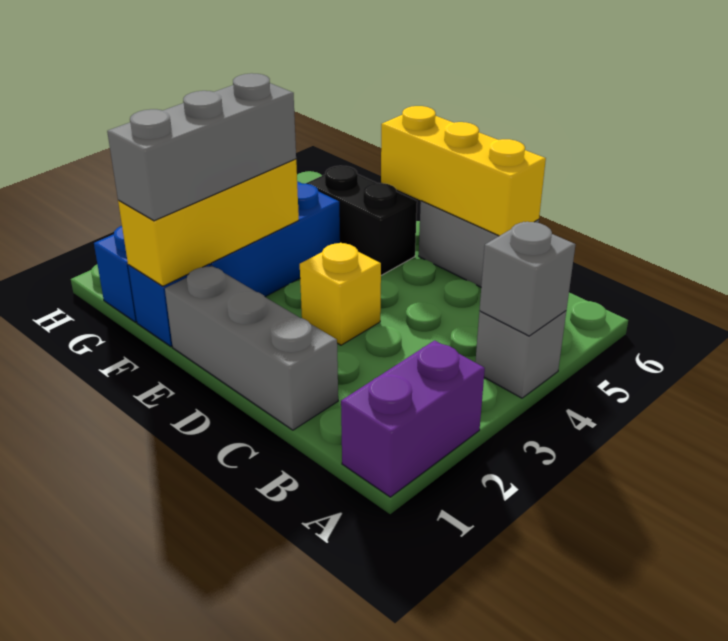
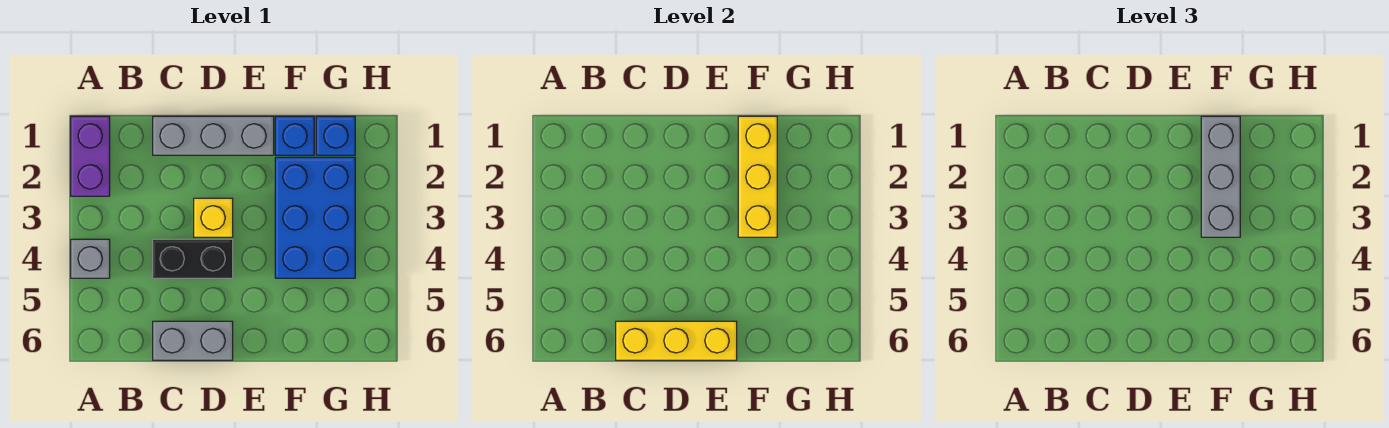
grey brick A4 level 2 -> none
black brick E5:F5 level 1 -> black brick C4:D4 level 1

